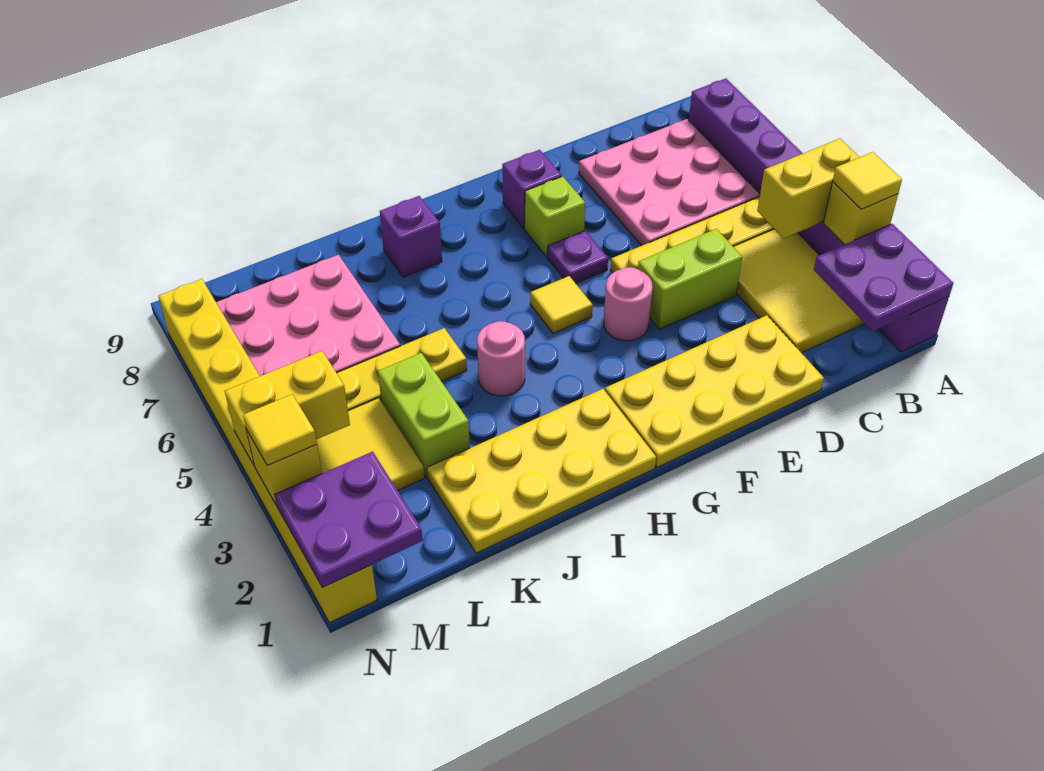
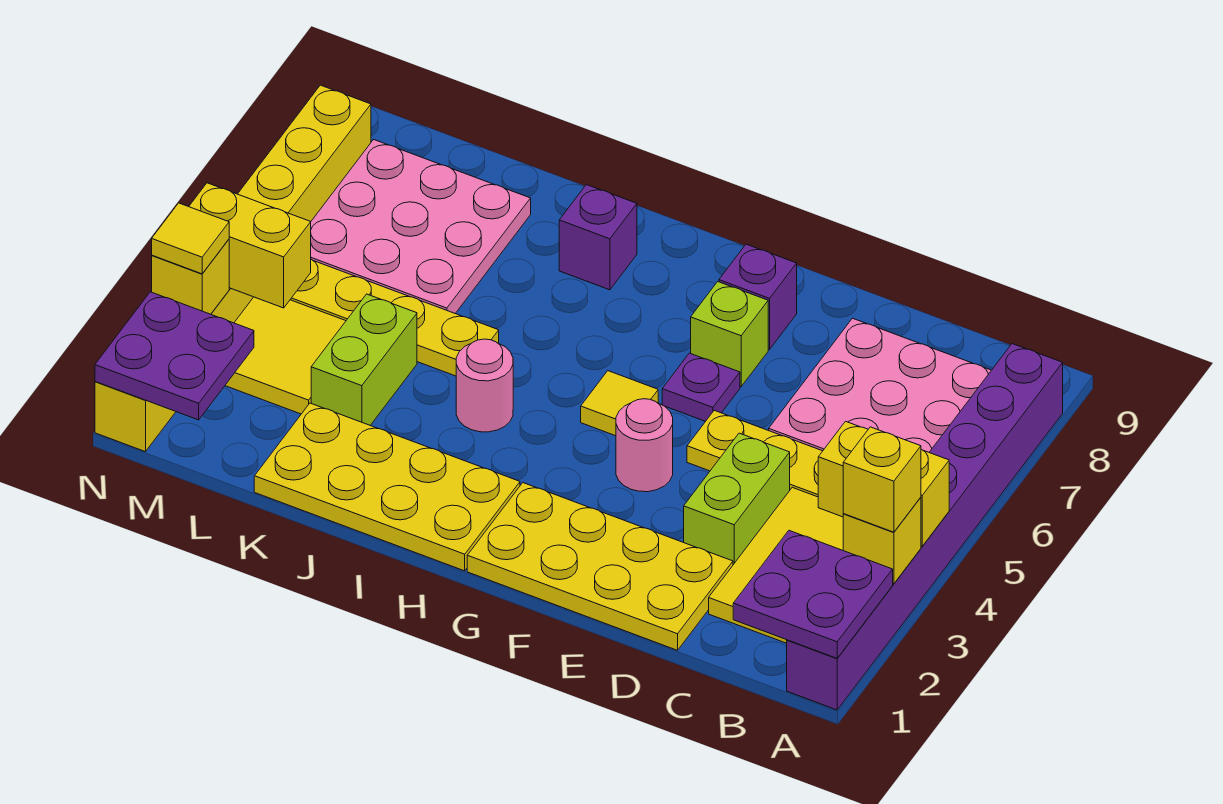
yellow tile A3 level 3 -> yellow brick A3 level 3
lime brick D4:E4 level 1 -> lime brick D3:D4 level 1

